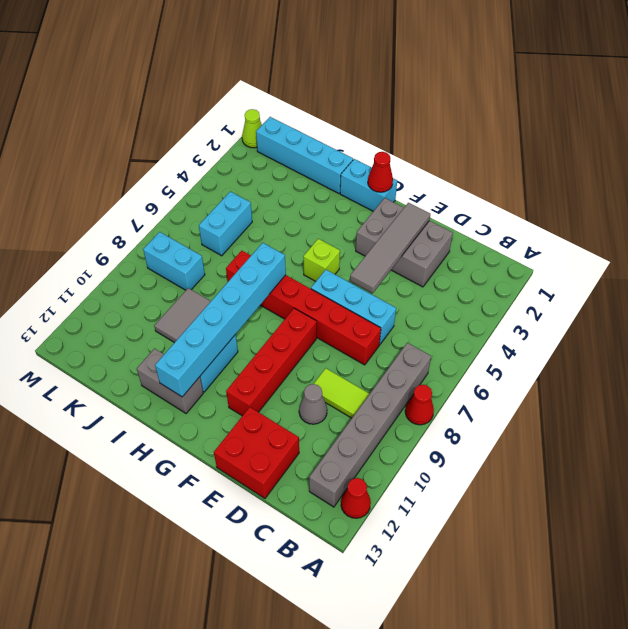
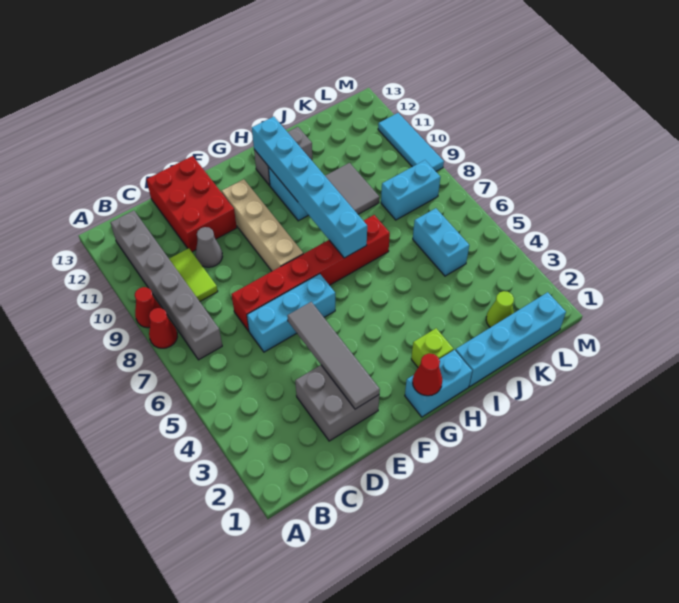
red cone A12 level 1 -> red cone A9 level 1
lime tile C9:D9 level 1 -> lime tile C9:C10 level 1
grey brick D2:F3 level 1 -> grey brick D2:E3 level 1
red brick D12:E13 level 1 -> red brick D11:E13 level 1
red brick F8:F11 level 1 -> tan brick F8:F11 level 1
lime brick G5 level 1 -> lime brick H2 level 1
lime cone M1 level 1 -> lime cone K2 level 1
none -> cyan tile M9:M11 level 1

